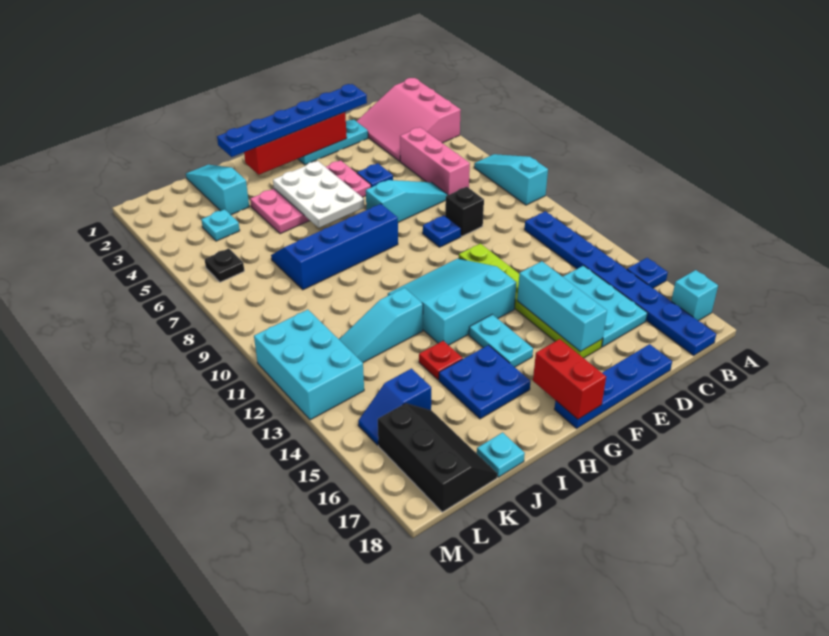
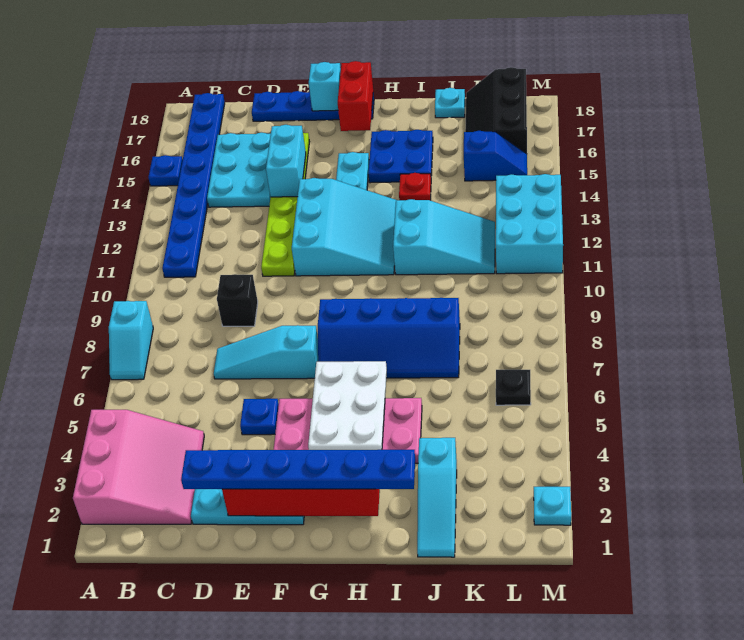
cyan slope A7:A9 level 1 top 9 -> cyan slope A7:A8 level 1 top 8
cyan brick A17 level 1 -> cyan brick F18 level 2
pink brick C5:C7 level 1 -> none
blue plate E9 level 1 -> none
cyan brick E14:E16 level 2 -> cyan brick E14:E15 level 2
cyan slope F11:H13 level 1 top 13 -> cyan slope F11:H13 level 1 top F
cyan slope I12:K12 level 1 top I -> cyan slope I11:K12 level 1 top I
cyan plate K4 level 1 -> cyan plate M2 level 1

